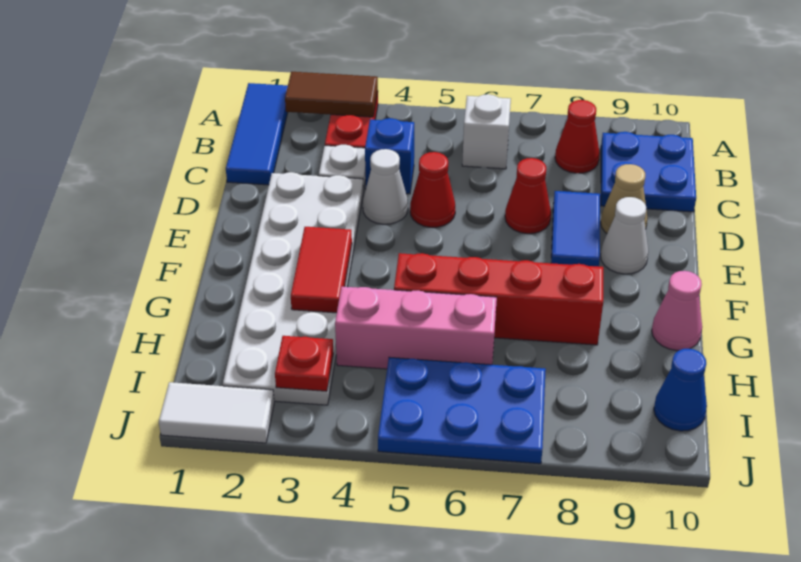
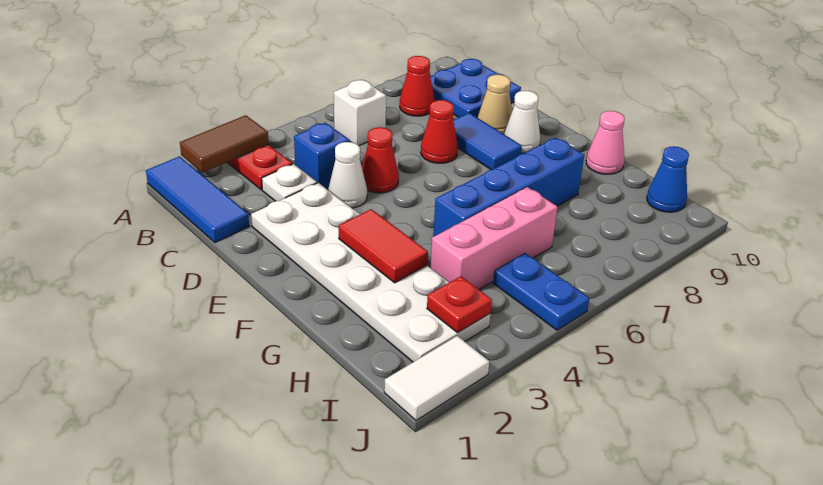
red brick G5:G8 level 1 -> blue brick G5:G8 level 1
blue plate I5:J7 level 1 -> blue plate I5:J5 level 1

